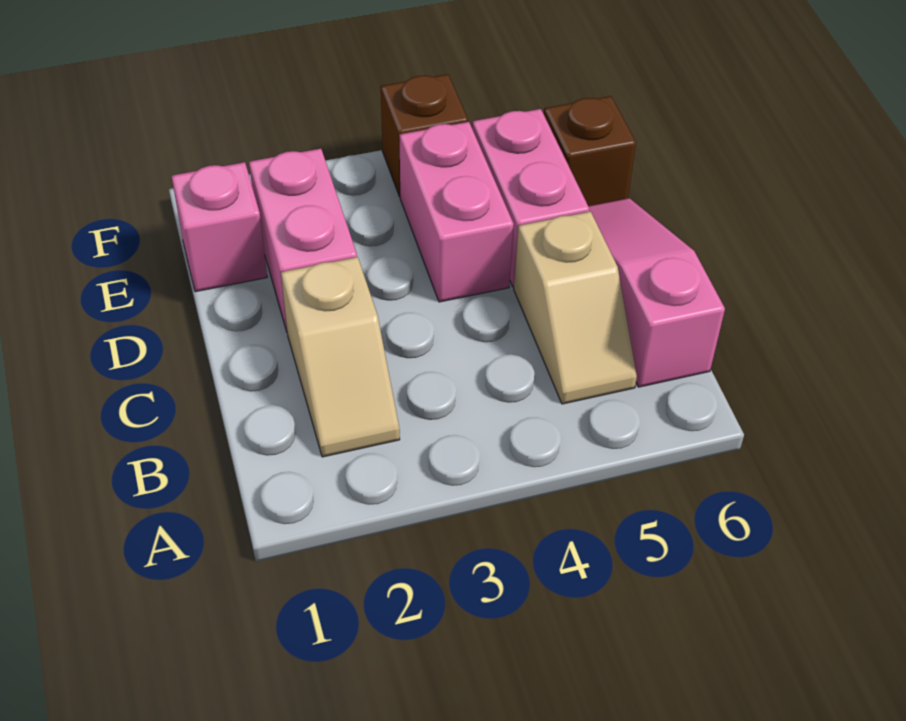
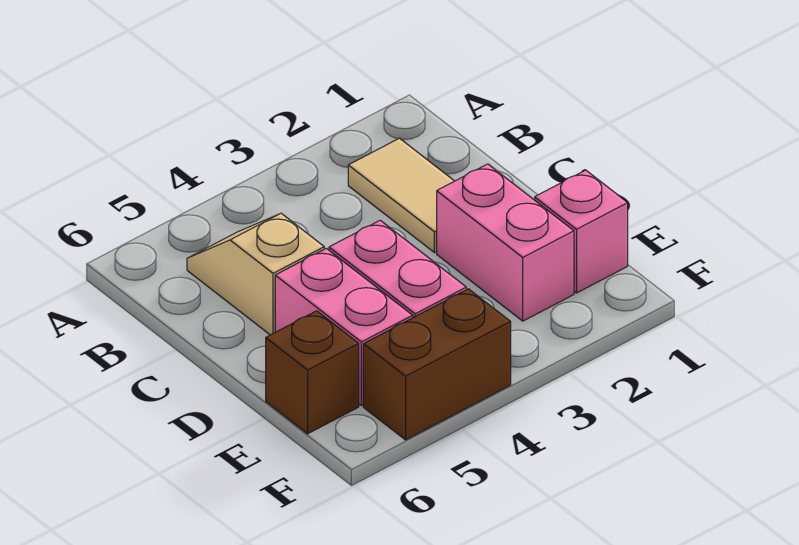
tan slope B2:C2 level 1 top C -> tan tile B2:C2 level 1
pink slope B6:D6 level 1 top B -> none
brown brick F4 level 1 -> brown brick F4:F5 level 1

